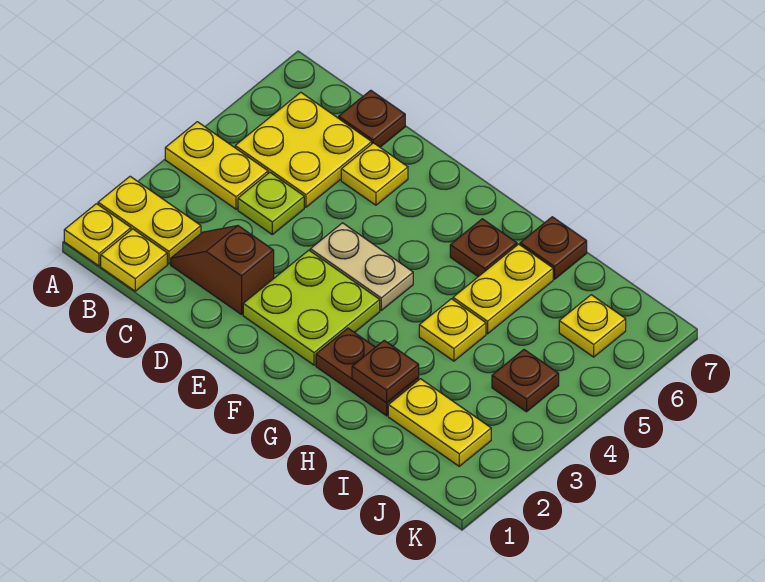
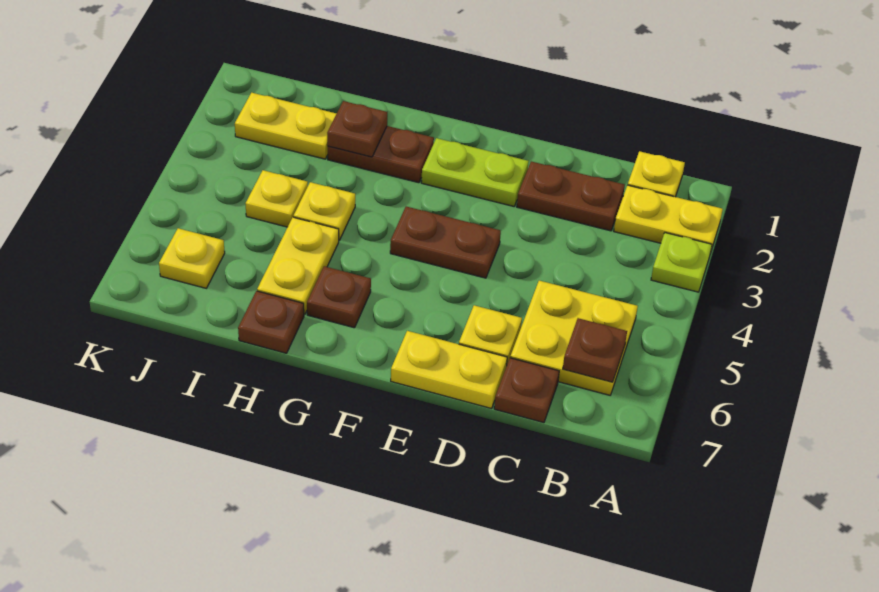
yellow plate A1 level 1 -> yellow plate I4 level 1
yellow plate A4:B4 level 1 -> yellow plate D7:E7 level 1
brown slope C2:D2 level 1 top D -> brown plate C2:D2 level 1
lime plate C4 level 1 -> lime plate A3 level 1
lime plate E2:F3 level 1 -> lime plate E2:F2 level 1
tan plate E4:F4 level 1 -> brown plate E4:F4 level 1
brown plate J4 level 1 -> brown plate B6 level 2

